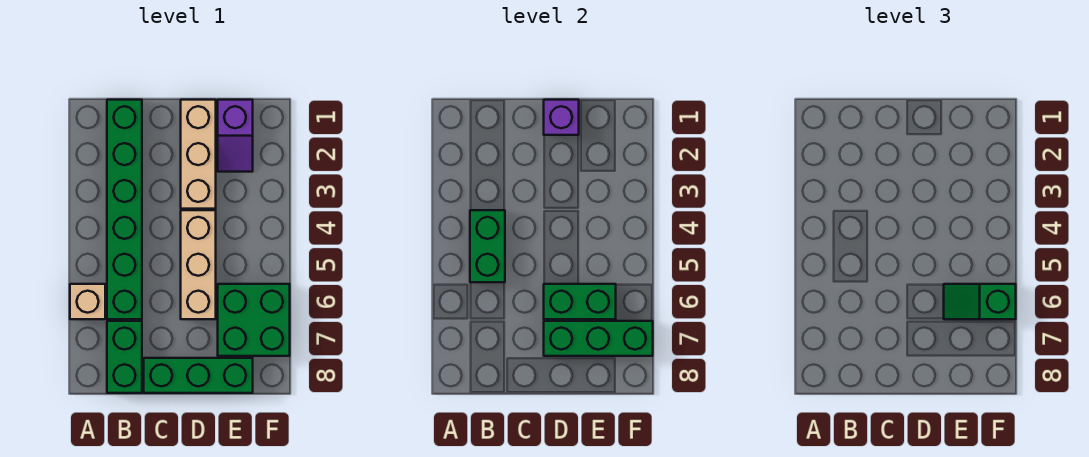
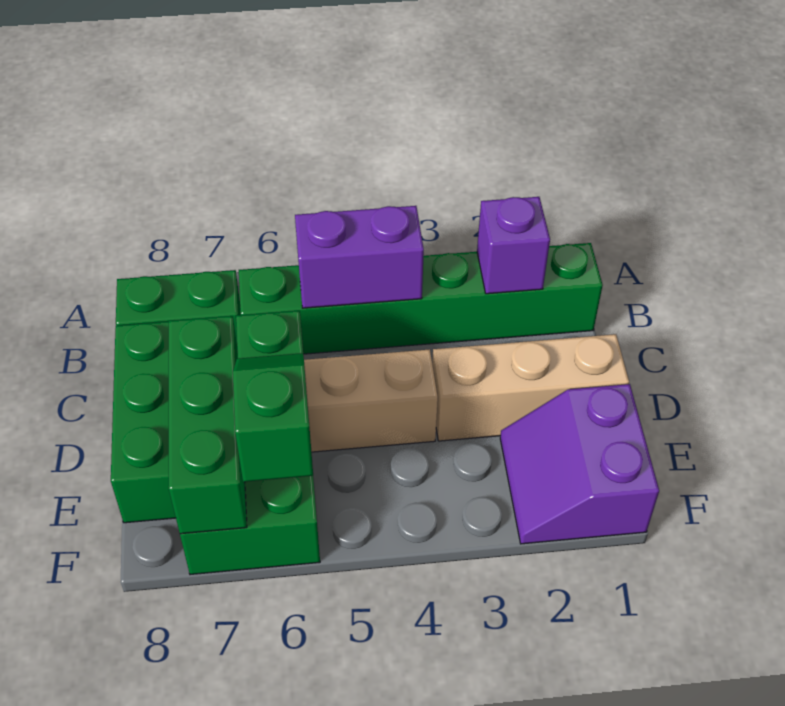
tan brick A6 level 1 -> none
green brick B4:B5 level 2 -> purple brick B4:B5 level 2
purple brick D1 level 2 -> purple brick B2 level 2
purple slope E1:E2 level 1 top 1 -> purple slope E1:F2 level 1 top 1

